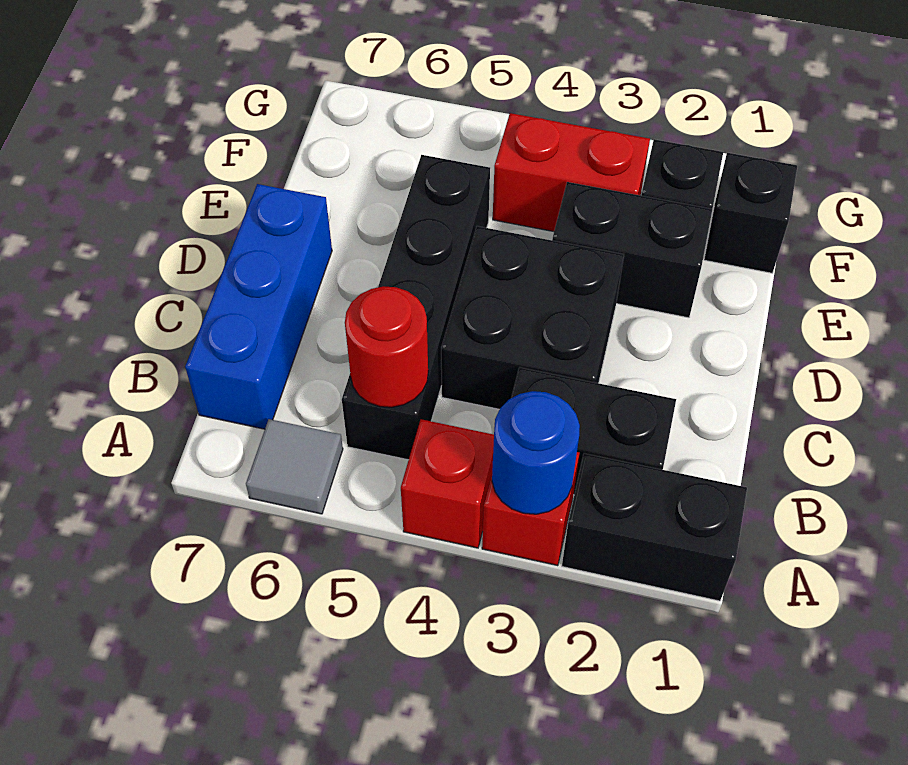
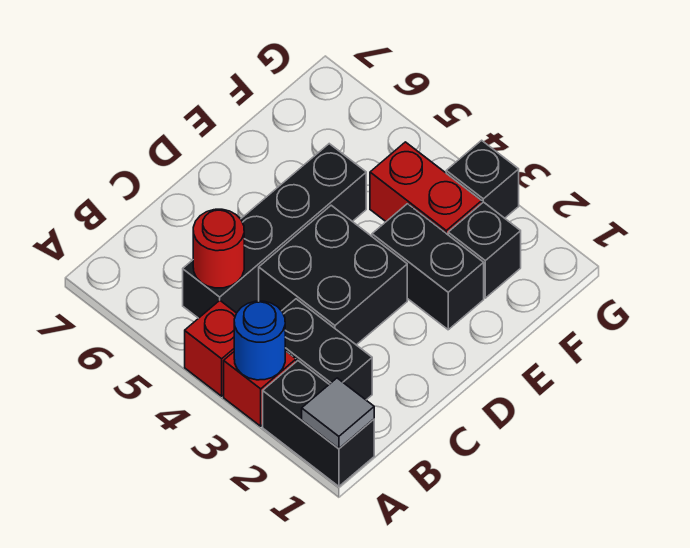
grey tile A6 level 1 -> grey tile A1 level 2
blue brick B7:D7 level 1 -> none
black brick F1 level 1 -> black brick G3 level 1

